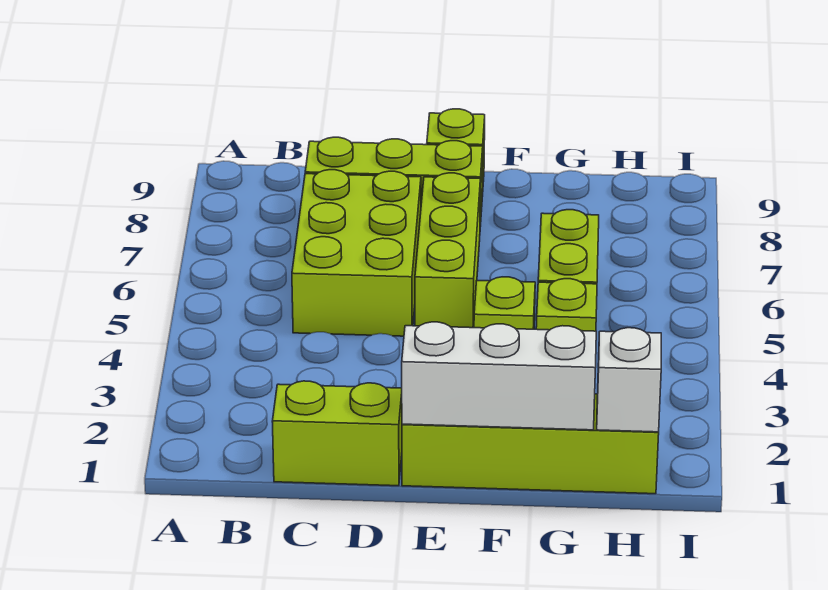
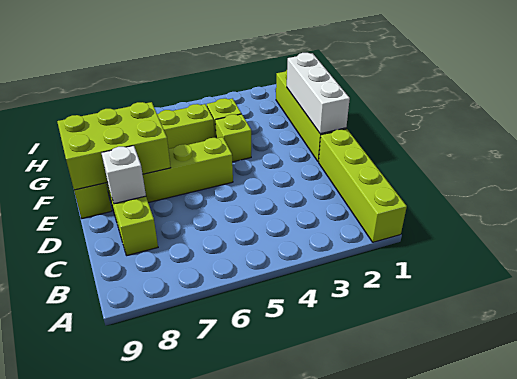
lime brick C1:D1 level 1 -> lime brick A1:D1 level 1
lime brick C5:D7 level 1 -> lime brick E7:F9 level 2
white brick H1 level 2 -> white brick D8 level 2

